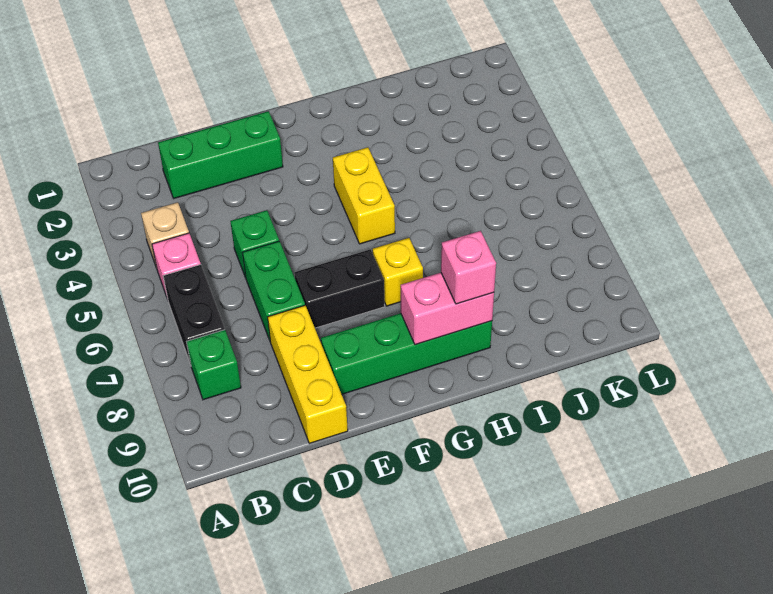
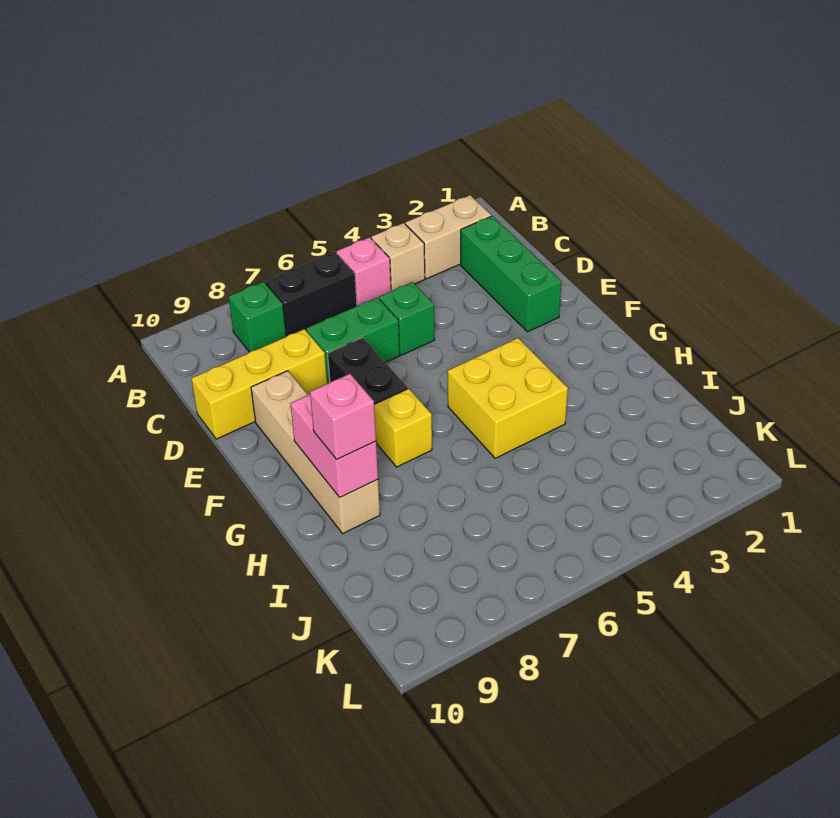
none -> tan brick B2:B3 level 1
green brick E9:H9 level 1 -> tan brick E9:H9 level 1
yellow brick G4:G5 level 1 -> yellow brick G4:H5 level 1

